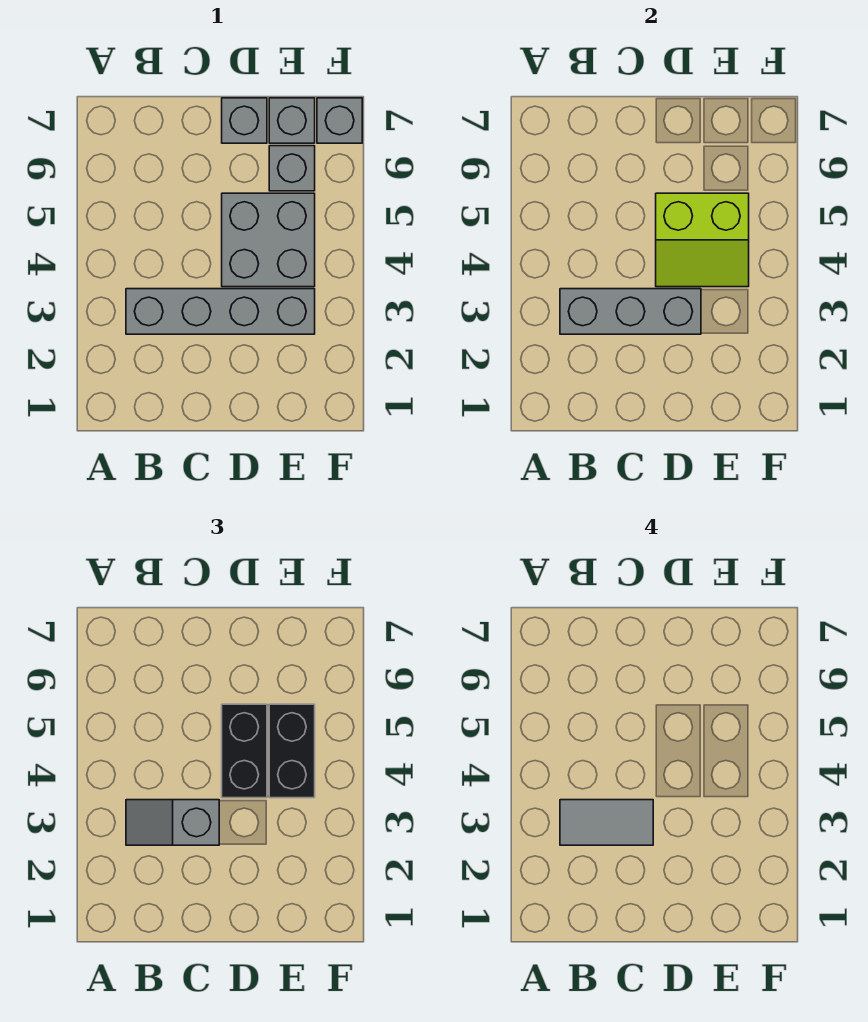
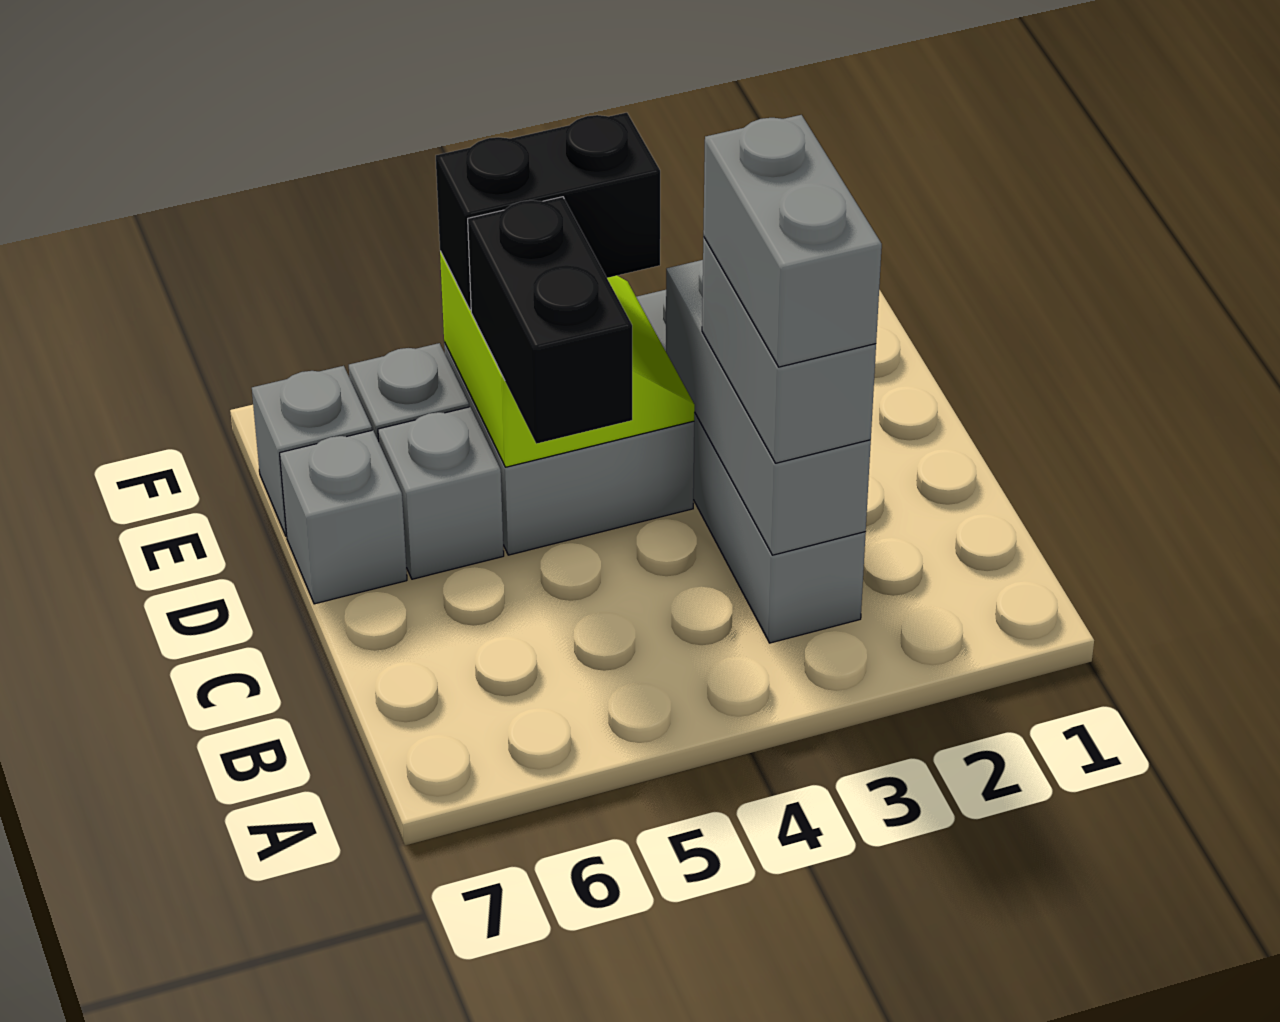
grey slope B3:C3 level 3 top C -> grey brick B3:C3 level 3
grey tile B3:C3 level 4 -> grey brick B3:C3 level 4
black brick D4:D5 level 3 -> black brick C5:D5 level 3
grey brick F7 level 1 -> grey brick D6 level 1

